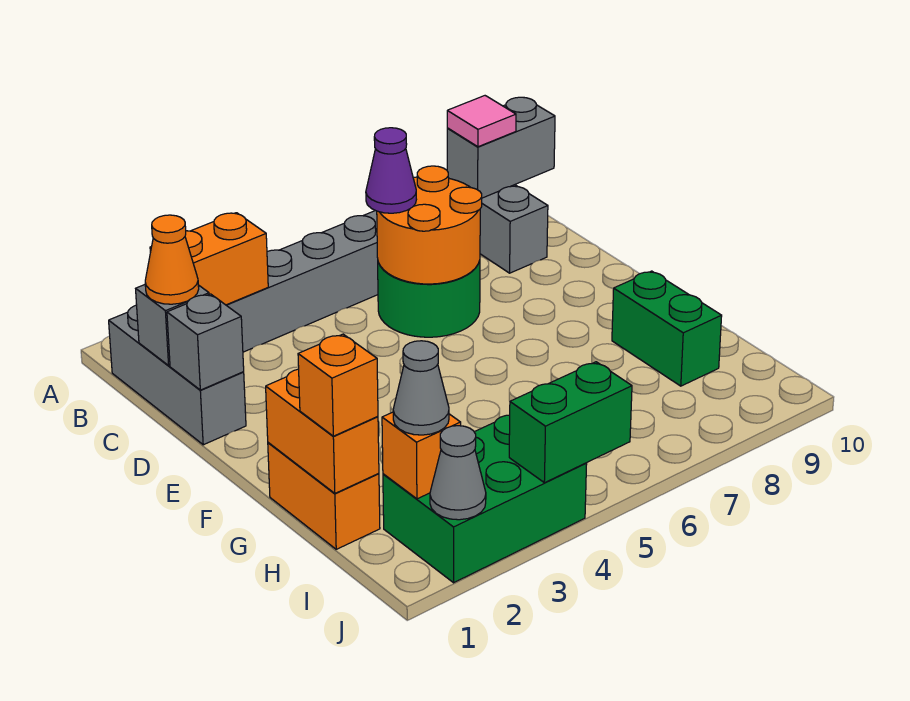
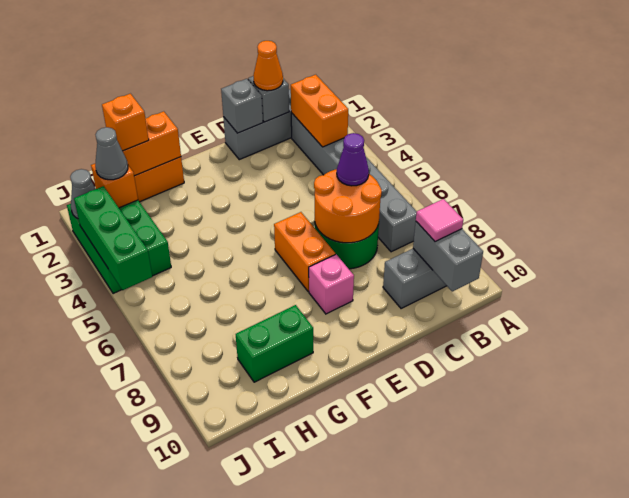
none -> orange brick E6:E7 level 1
none -> pink brick E8 level 1
green brick J4:J5 level 2 -> green brick J3:J5 level 2

